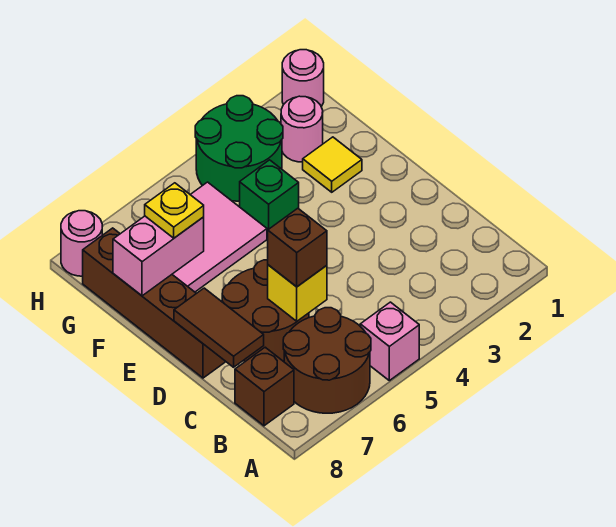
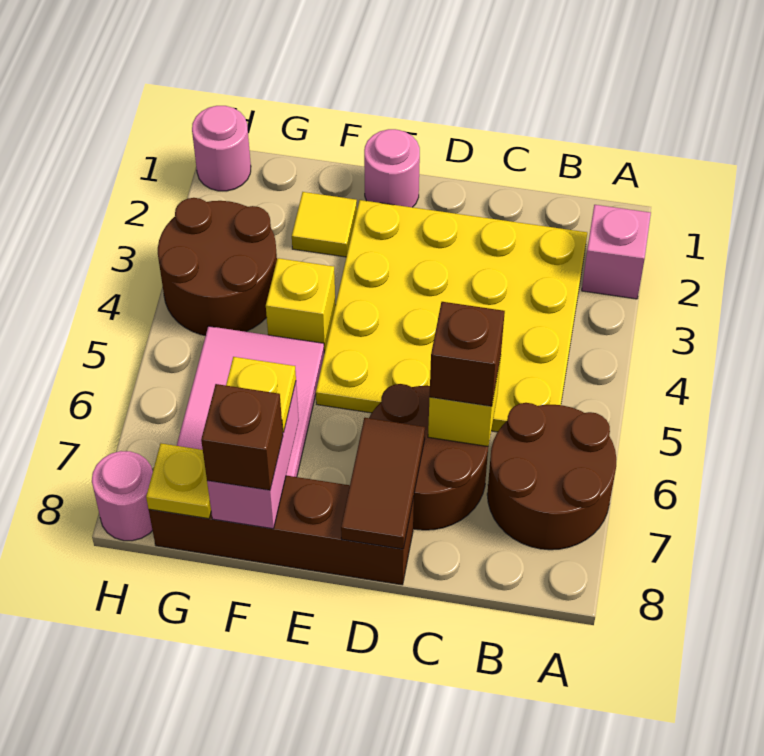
pink brick A5 level 1 -> pink brick A2 level 1
none -> yellow plate B2:E5 level 1
brown brick B8 level 1 -> brown brick F8 level 3
brown tile C8:D8 level 2 -> brown tile D7:D8 level 2
green brick F4 level 1 -> yellow brick F4 level 1
pink round brick G2 level 1 -> pink round brick E1 level 1
green round brick G3:H4 level 1 -> brown round brick G3:H4 level 1
none -> yellow plate G8 level 2

